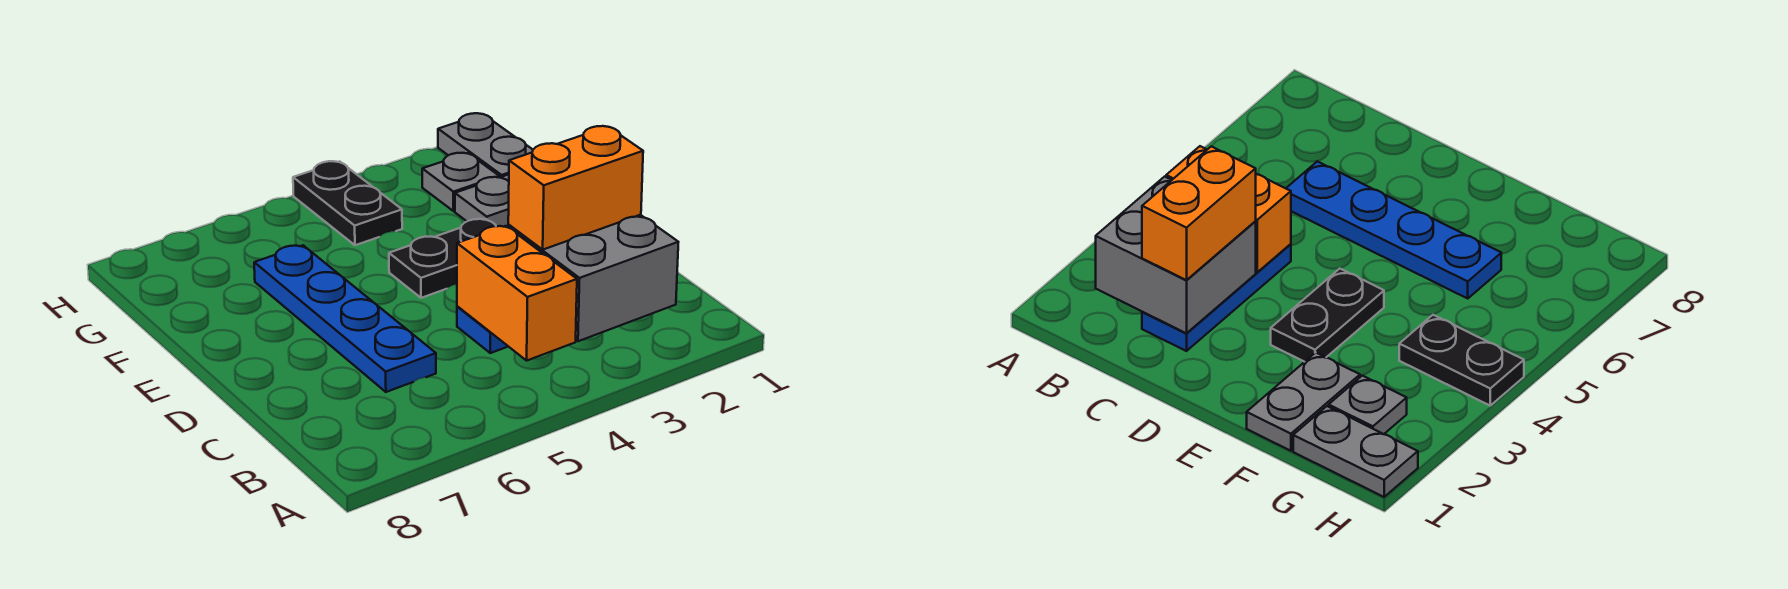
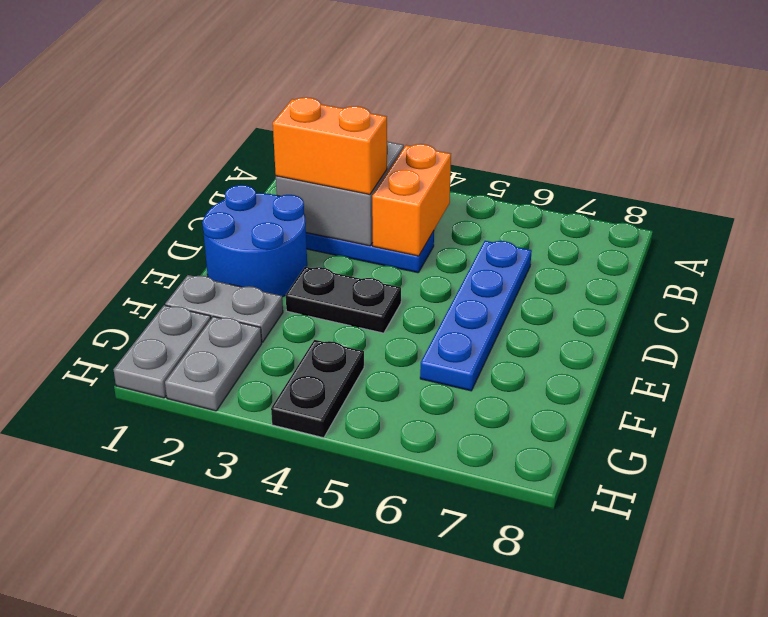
none -> blue round brick D1:E2 level 1
grey plate G2 level 1 -> grey plate G2:H2 level 1

